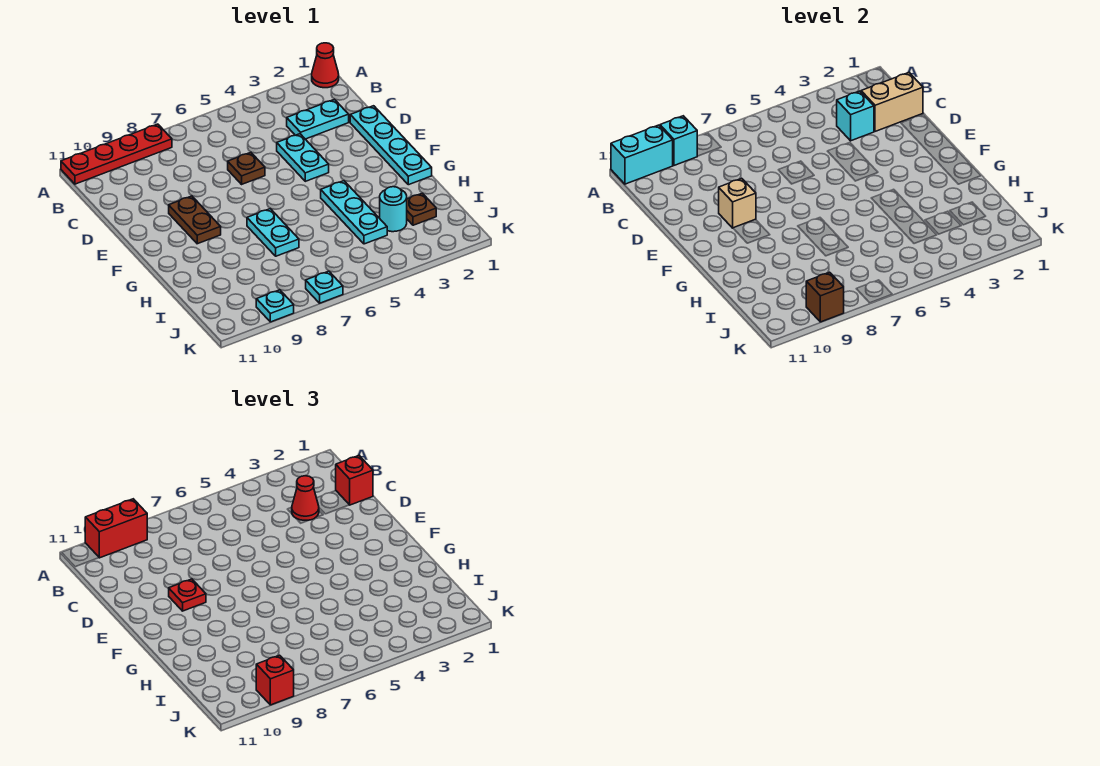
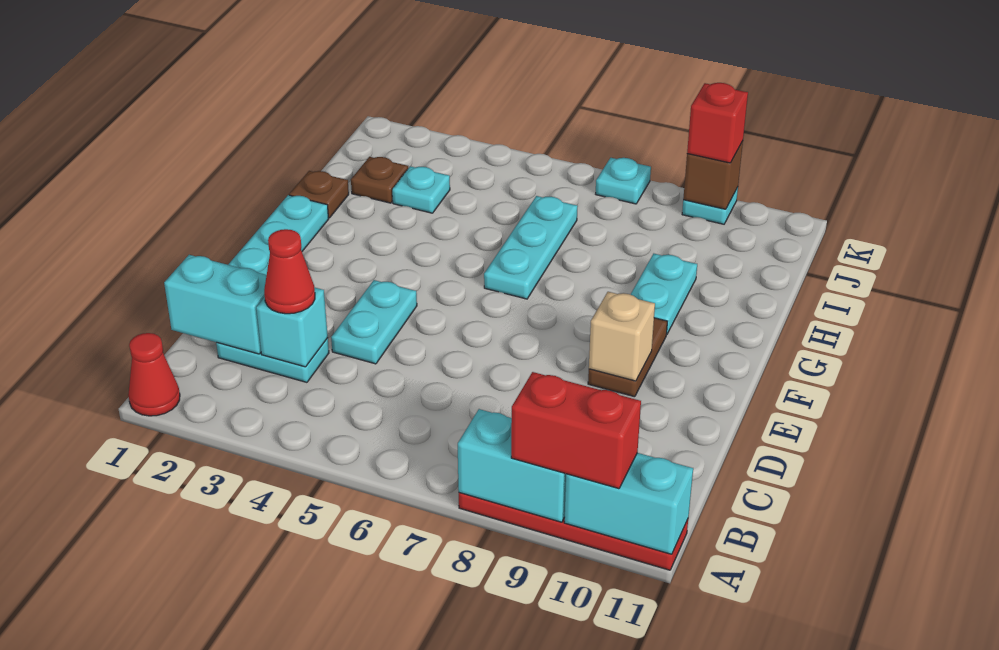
cyan brick A9 level 2 -> cyan brick A8:A9 level 2
tan brick C1:C2 level 2 -> cyan brick C1:C2 level 2
red brick C1 level 3 -> none
brown plate D6 level 1 -> brown plate H1 level 1
red plate E9 level 3 -> none
cyan plate G4:I4 level 1 -> cyan plate G6:I6 level 1
cyan plate G7:H7 level 1 -> cyan plate G9:H9 level 1
cyan round brick I3 level 1 -> cyan plate I3 level 1

